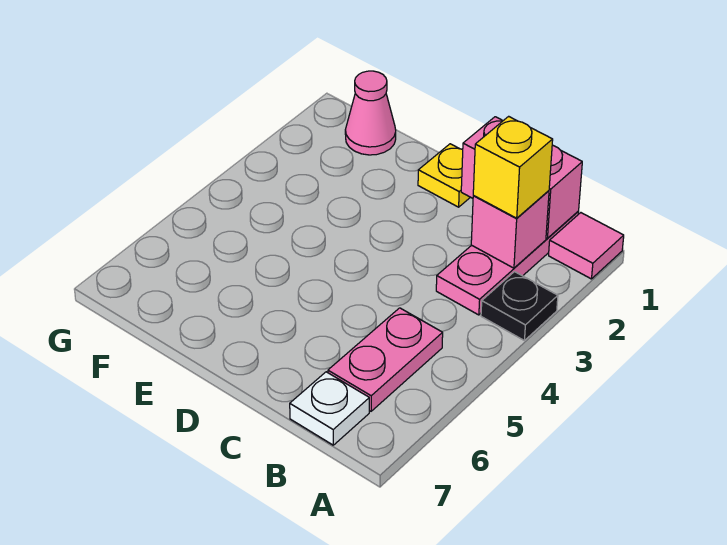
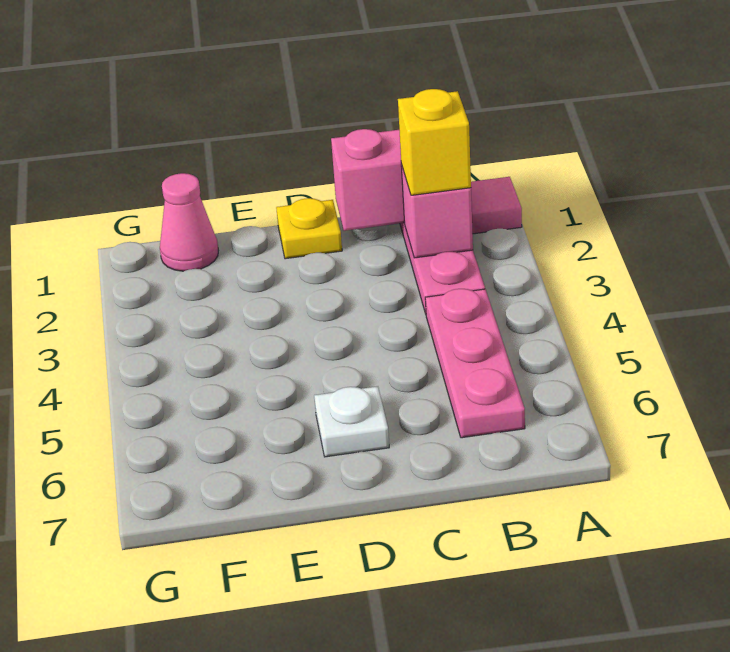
black plate A3 level 1 -> none
pink plate B5:B6 level 1 -> pink plate B4:B6 level 1
white plate B7 level 1 -> white plate D6 level 1

